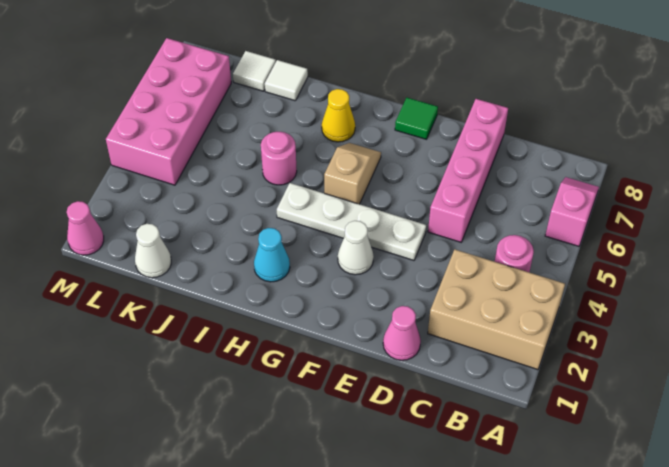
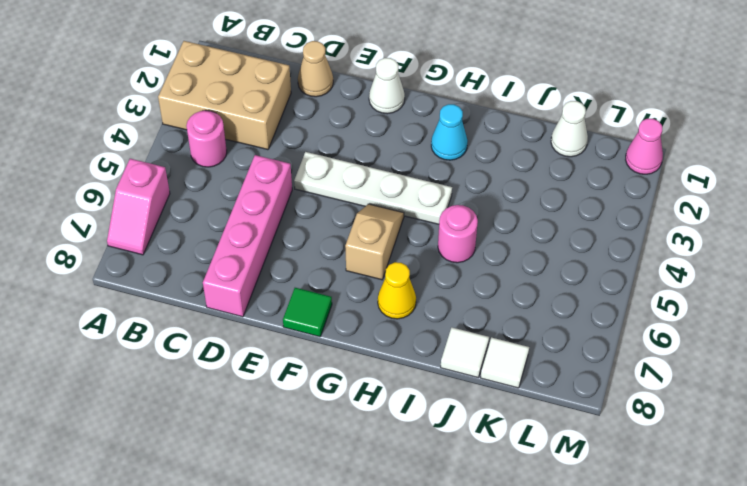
pink cone D1 level 1 -> tan cone D1 level 1
white cone F3 level 1 -> white cone F1 level 1
tan slope G5:G6 level 1 top 5 -> tan slope G5:G6 level 1 top 6
pink brick L4:M7 level 1 -> none

